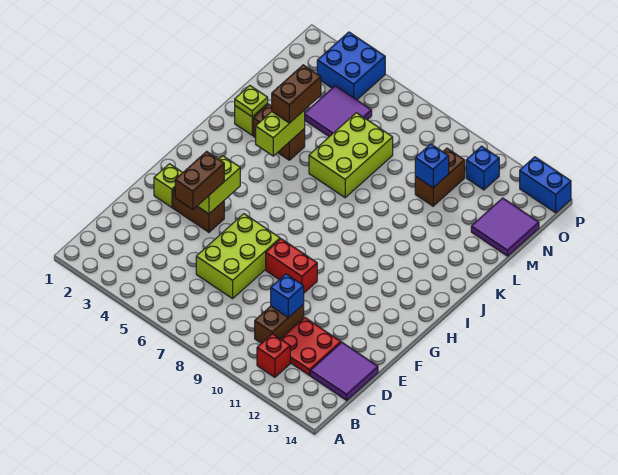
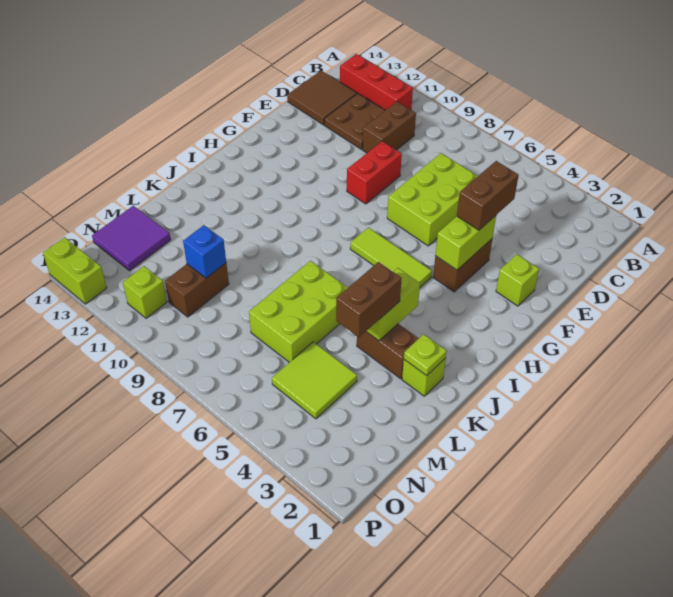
red brick B11 level 1 -> red brick B11:B13 level 1
red plate C11:D12 level 1 -> brown plate C11:D12 level 1
purple tile C13:D14 level 1 -> brown tile C13:D14 level 1
blue brick D10 level 2 -> none
brown brick F3:F4 level 1 -> brown brick F4:G4 level 1
red brick F8:F9 level 1 -> red brick E9:F9 level 1
none -> lime tile H5:H7 level 1
purple tile M4:N5 level 1 -> lime tile M4:N5 level 1
blue brick O3:P4 level 1 -> none
blue brick O11 level 1 -> lime brick O11 level 1
blue brick P13:P14 level 1 -> lime brick P13:P14 level 1

